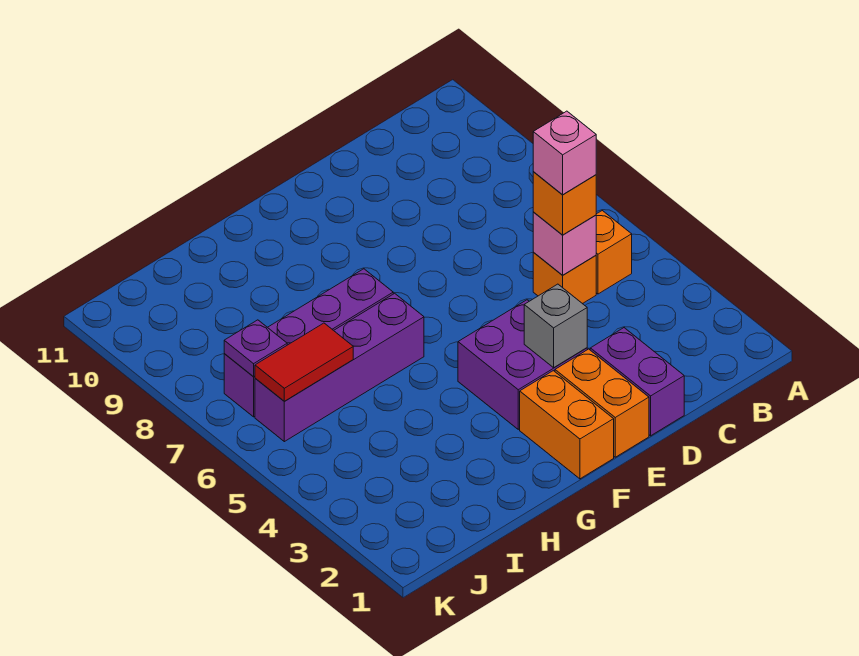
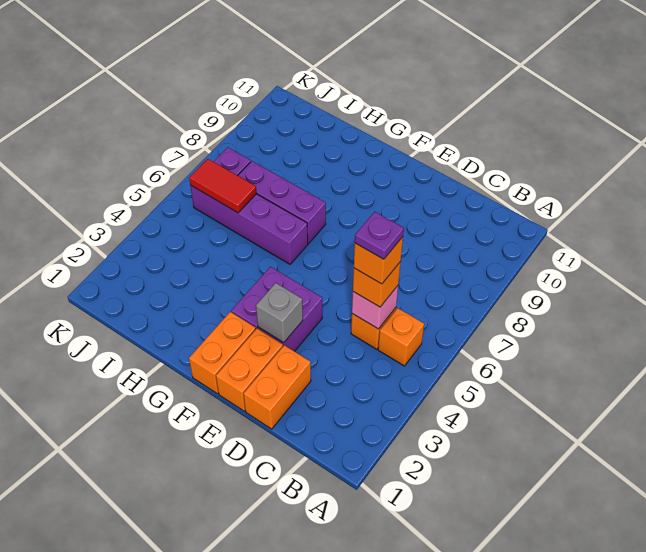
pink brick C5 level 4 -> orange brick C5 level 4
purple brick D1:D2 level 1 -> orange brick D1:D2 level 1
purple plate J7 level 2 -> purple plate C5 level 5

